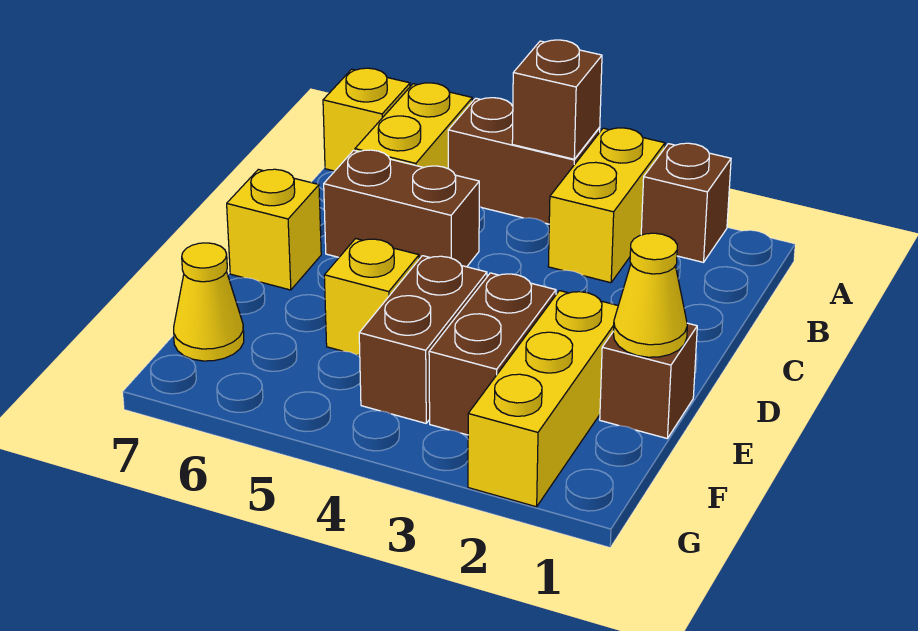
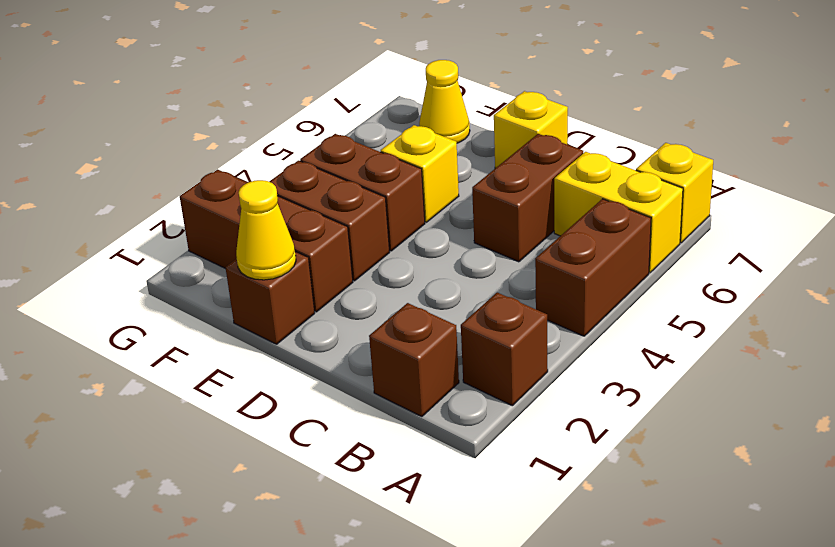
yellow brick A3:B3 level 1 -> none
brown brick A4 level 2 -> brown brick B1 level 1
yellow brick E2:G2 level 1 -> brown brick E2:G2 level 1

